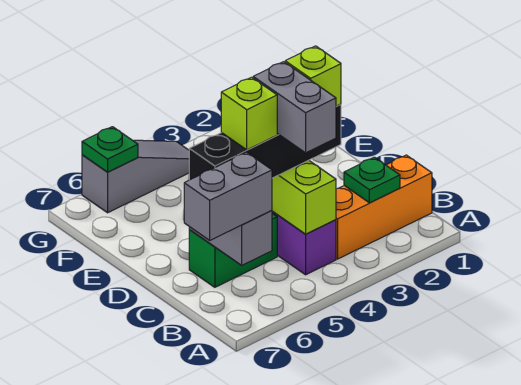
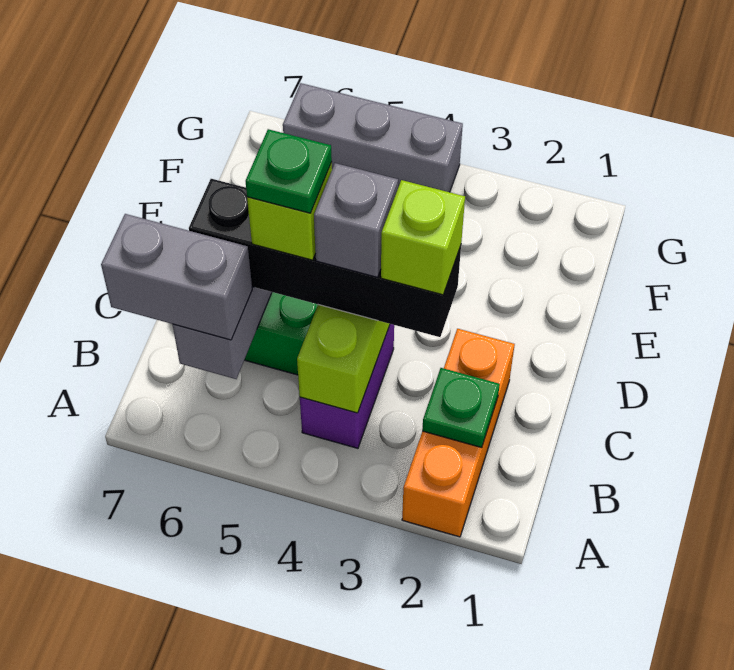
orange brick B1:B3 level 1 -> orange brick A2:C2 level 1
grey brick B4:C4 level 4 -> grey brick C4 level 4
grey slope G4:G6 level 1 top 6 -> grey brick G4:G6 level 1
green plate G6 level 2 -> green plate C5 level 5

